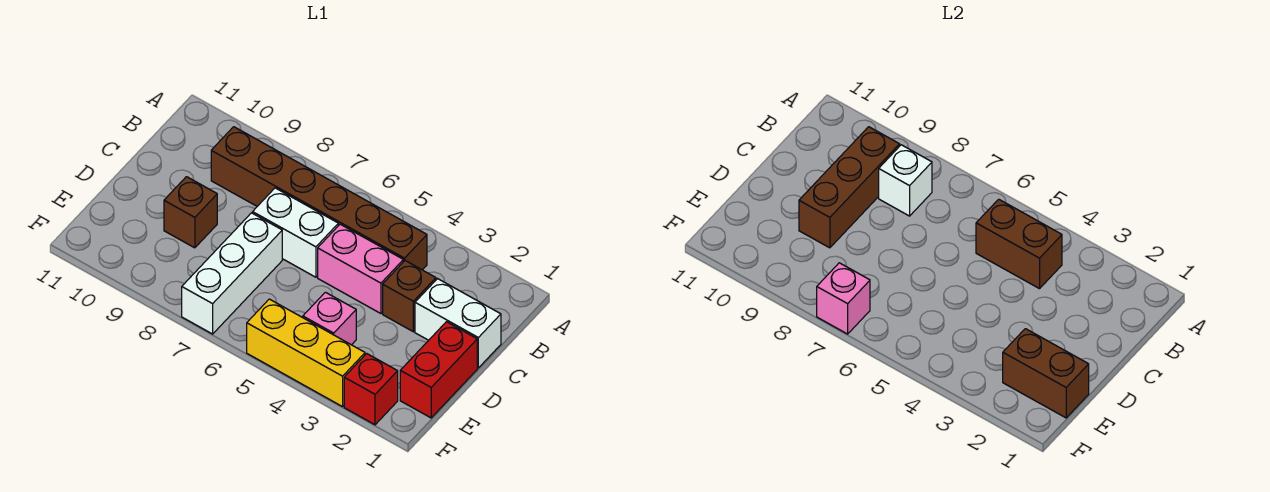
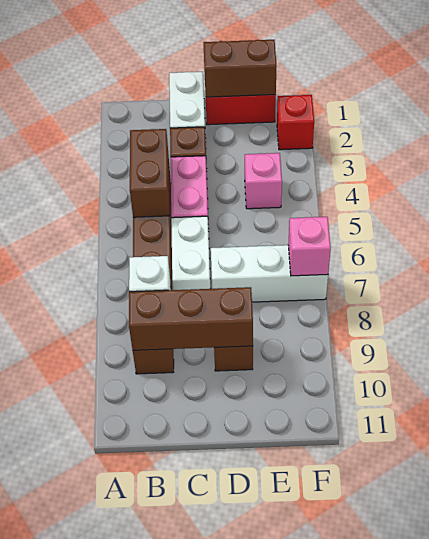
brown brick E1:E2 level 2 -> brown brick D1:E1 level 2
yellow brick F3:F5 level 1 -> none

